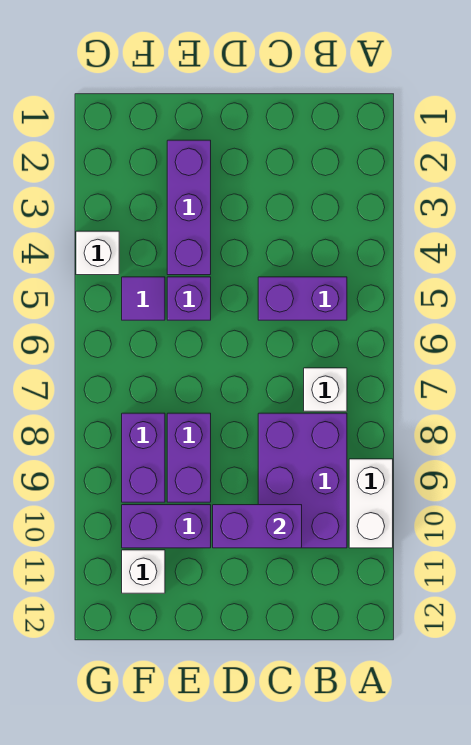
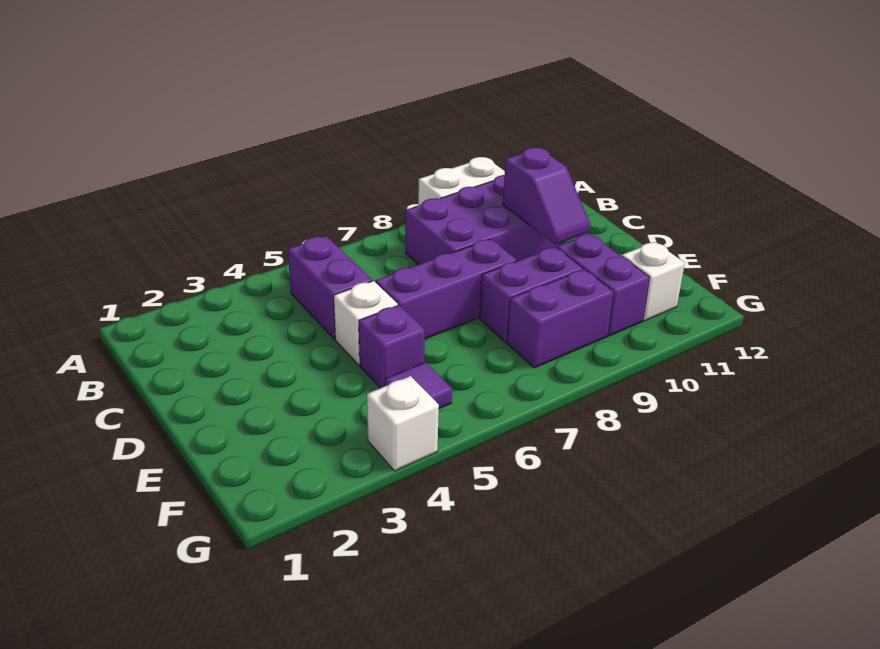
white brick B7 level 1 -> white brick D5 level 1
purple brick C10:D10 level 2 -> purple slope C10:D10 level 2 top C
purple brick E2:E4 level 1 -> purple brick D6:D8 level 1

